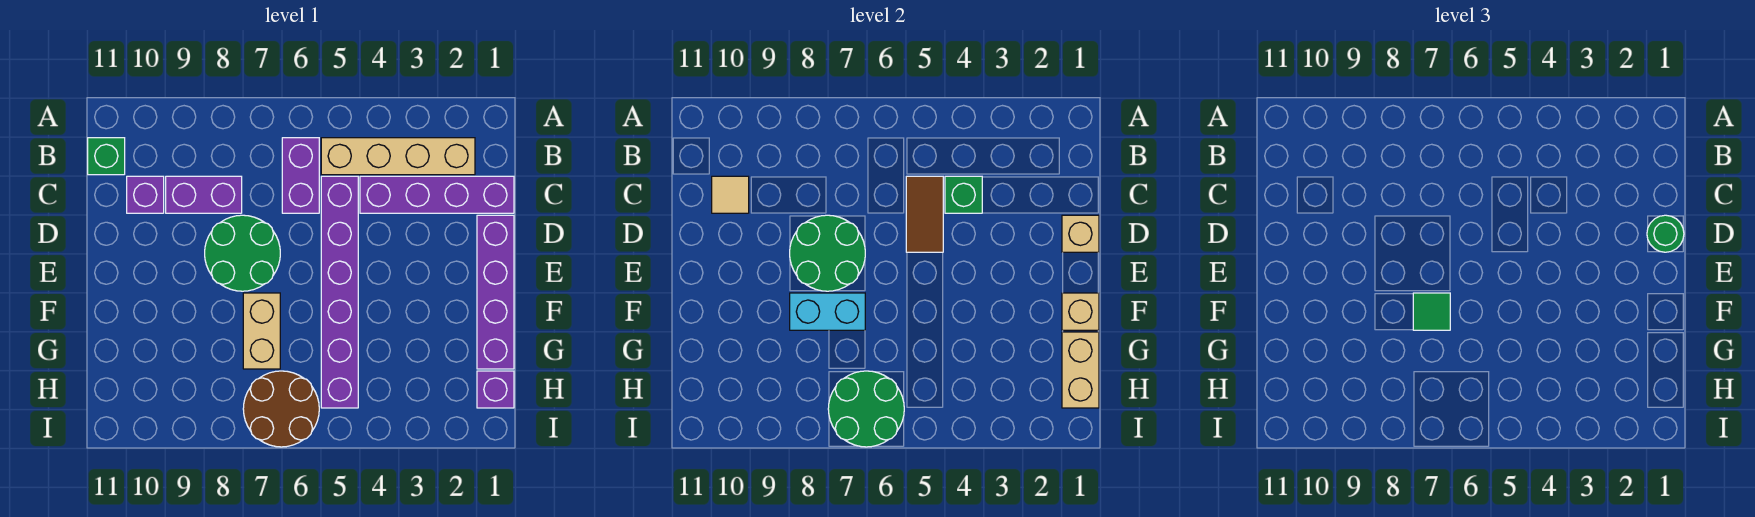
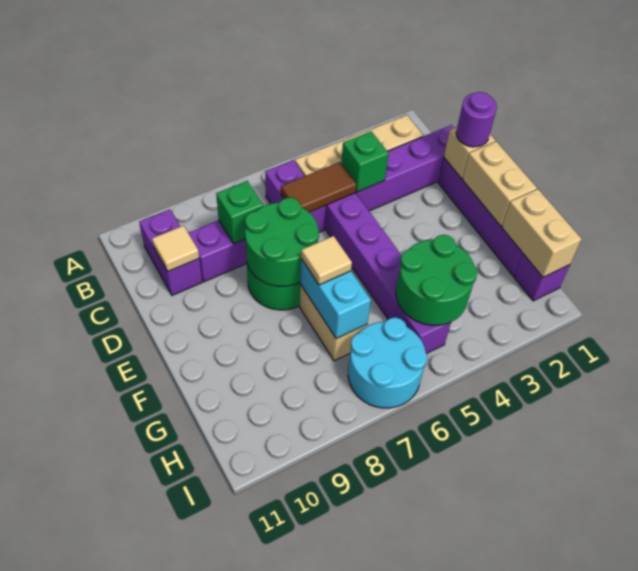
green brick B11 level 1 -> green brick C8 level 2
brown tile C5:D5 level 2 -> brown tile C5:C6 level 2
purple brick C10 level 1 -> purple brick B10:C10 level 1
green round brick D1 level 3 -> purple round brick D1 level 3
tan brick F1 level 2 -> tan brick E1:F1 level 2
cyan brick F7:F8 level 2 -> cyan brick F7:G7 level 2
green tile F7 level 3 -> tan tile F7 level 3
brown round brick H6:I7 level 1 -> cyan round brick H6:I7 level 1
green round brick H6:I7 level 2 -> green round brick G4:H5 level 2

